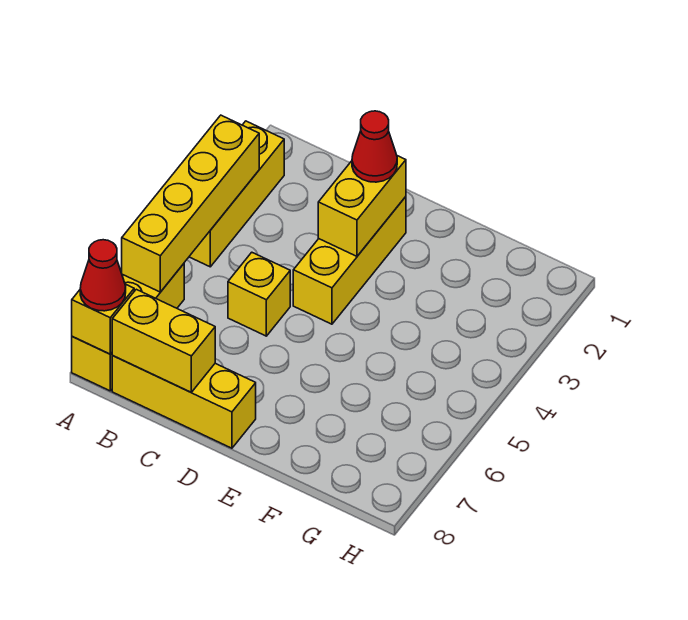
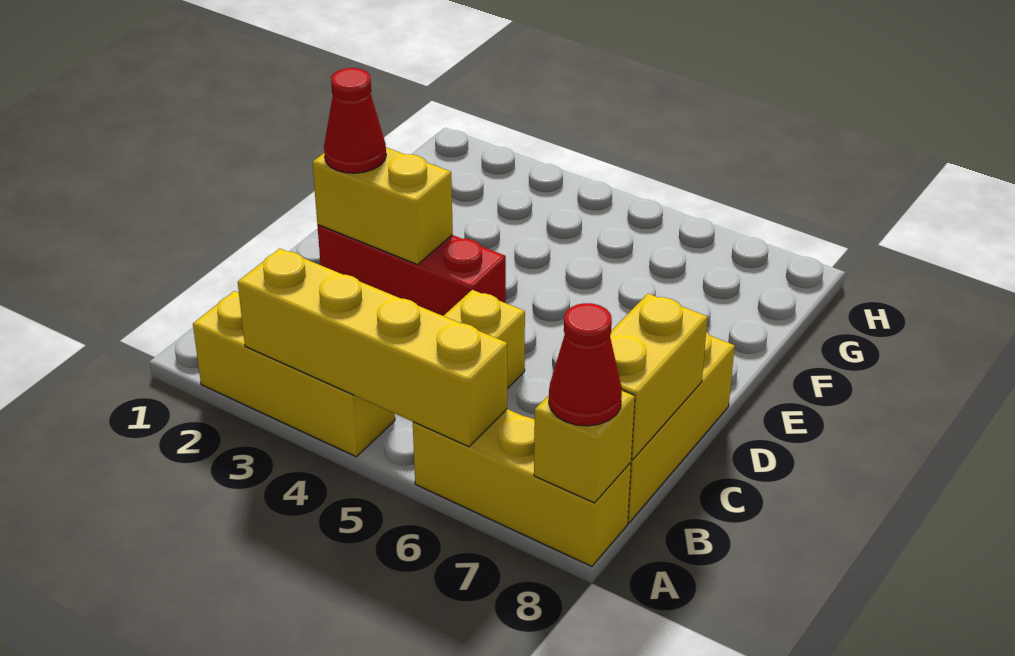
yellow brick D2:D4 level 1 -> red brick D2:D4 level 1

